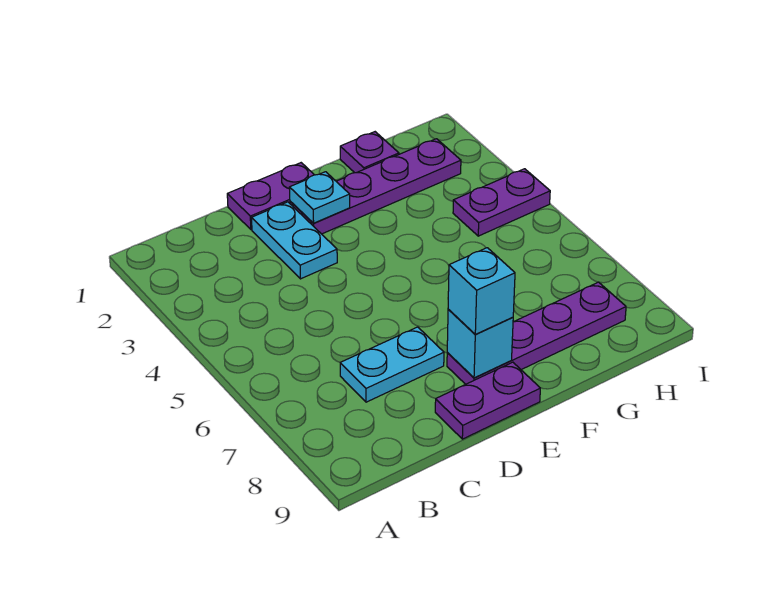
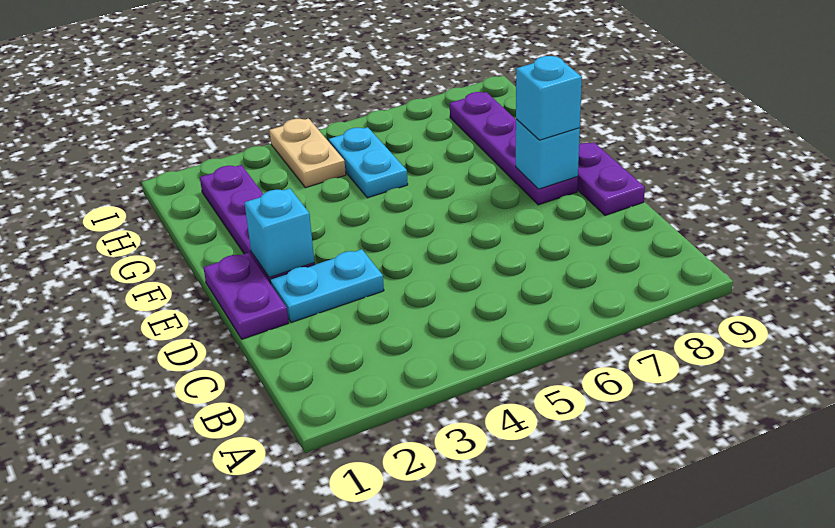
cyan plate C7:D7 level 1 -> cyan plate G5:H5 level 1
cyan plate E2 level 2 -> cyan brick E2 level 2
purple plate G1 level 1 -> none
purple plate H4:I4 level 1 -> tan plate H4:I4 level 1

